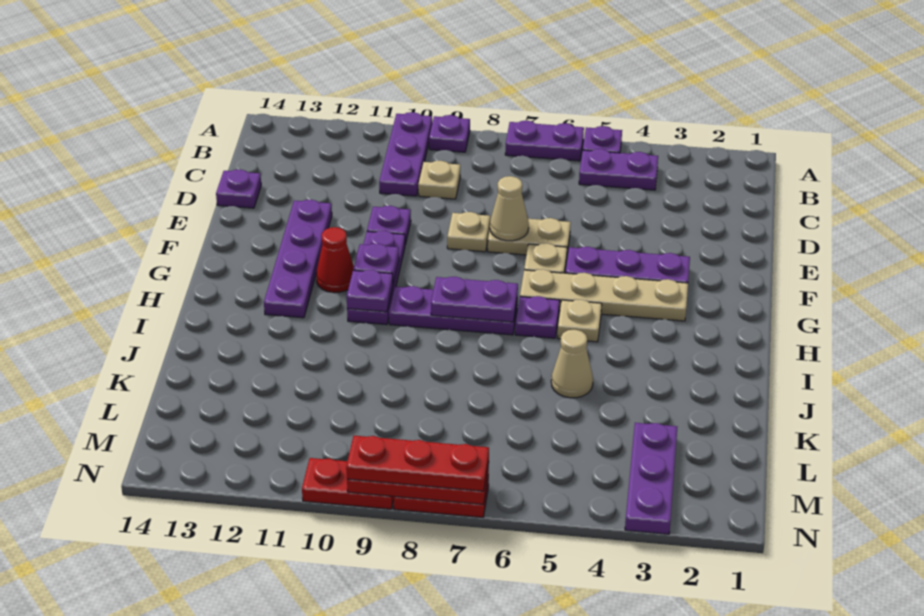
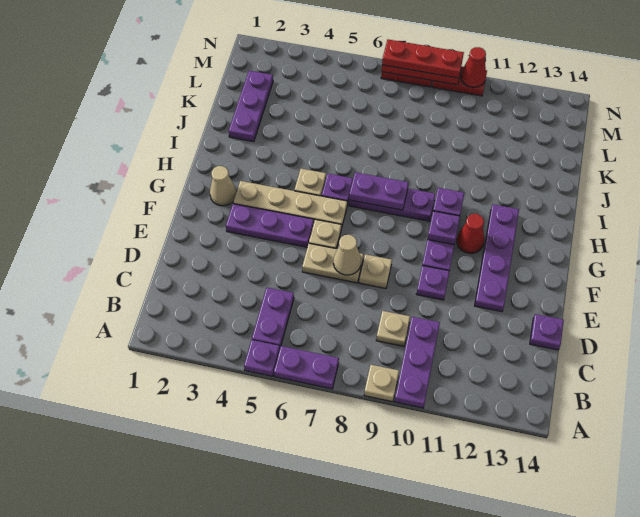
purple plate A9 level 1 -> tan plate A9 level 1
purple plate B4:B5 level 1 -> purple plate B5:C5 level 1
tan cone J5 level 1 -> tan cone G2 level 1
purple plate L3:N3 level 1 -> purple plate J2:L2 level 1
none -> red cone N10 level 2

